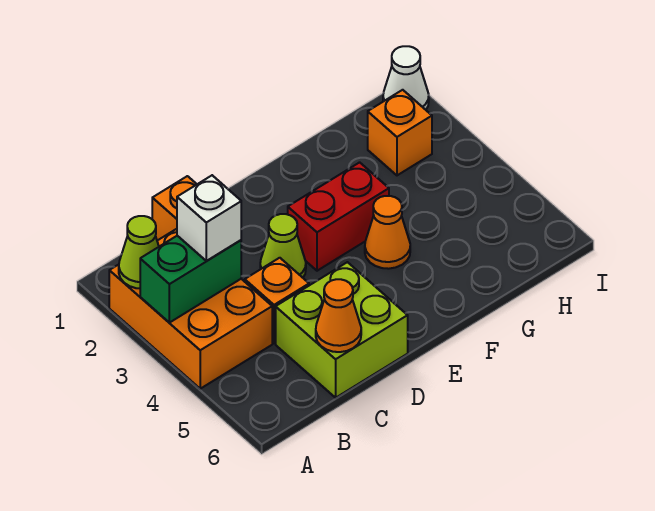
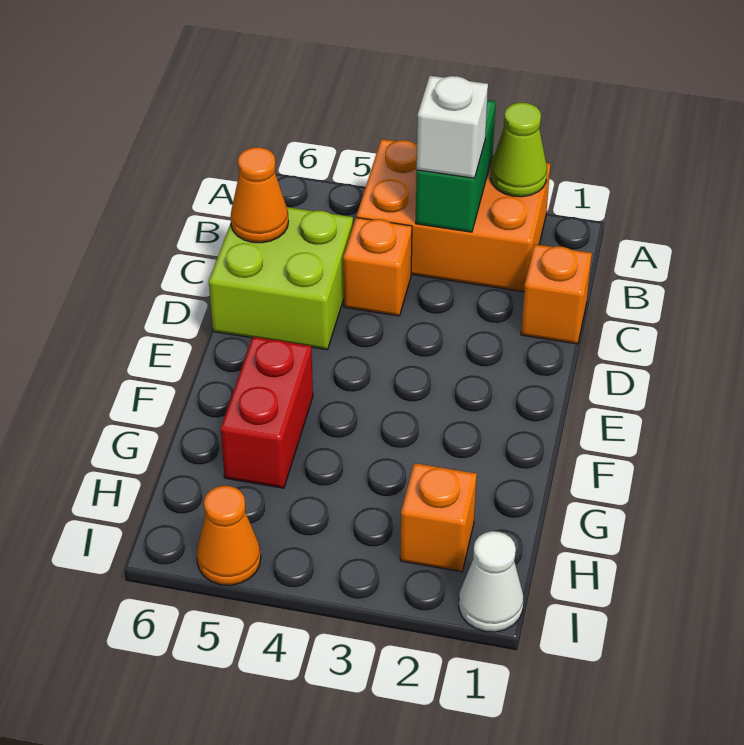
lime cone D3 level 1 -> none
red brick E3:F3 level 1 -> red brick F5:G5 level 1
orange cone F4 level 1 -> orange cone I5 level 1

